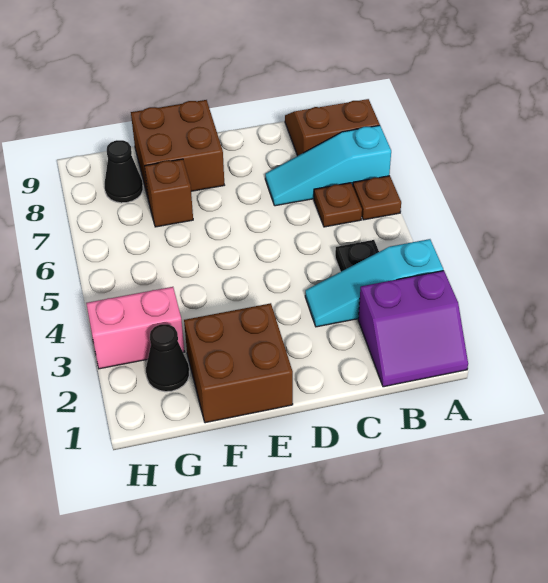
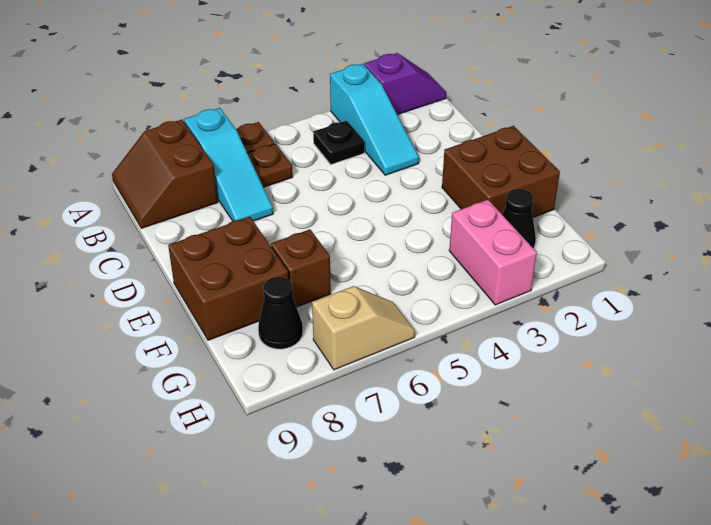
purple slope A1:B2 level 1 top 2 -> purple slope A1:A2 level 1 top 2
none -> tan slope H6:H7 level 1 top 7

